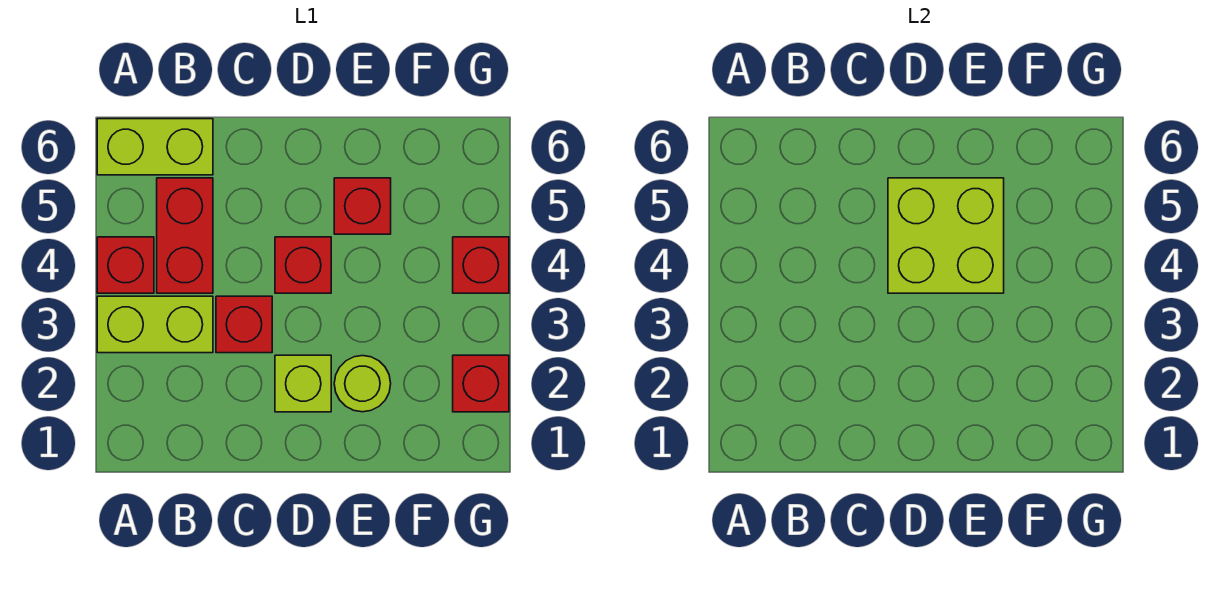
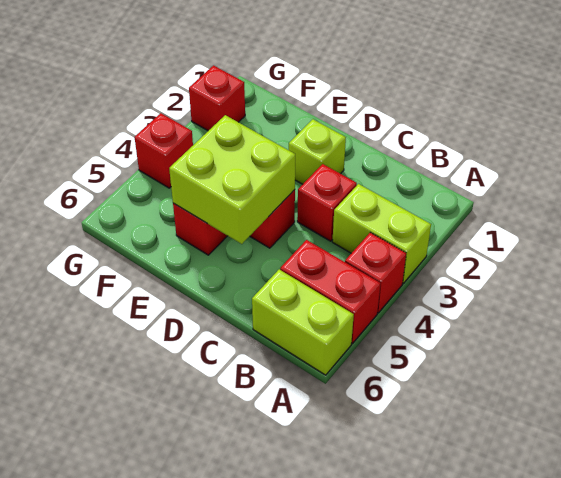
red brick B4:B5 level 1 -> red brick A5:B5 level 1
lime round brick E2 level 1 -> none

